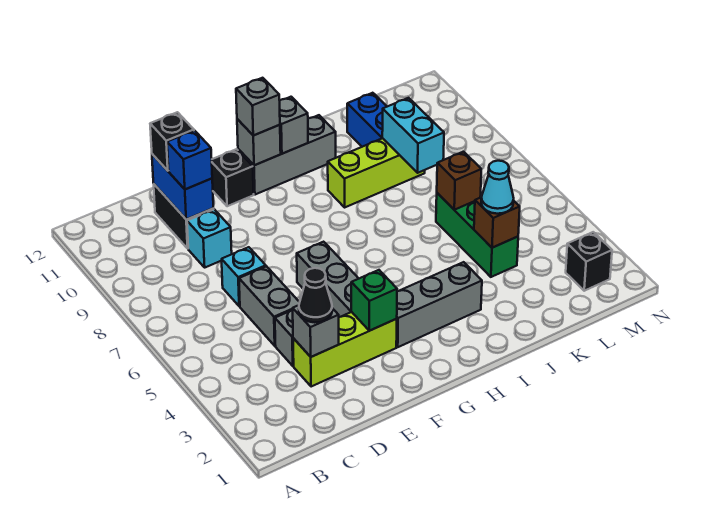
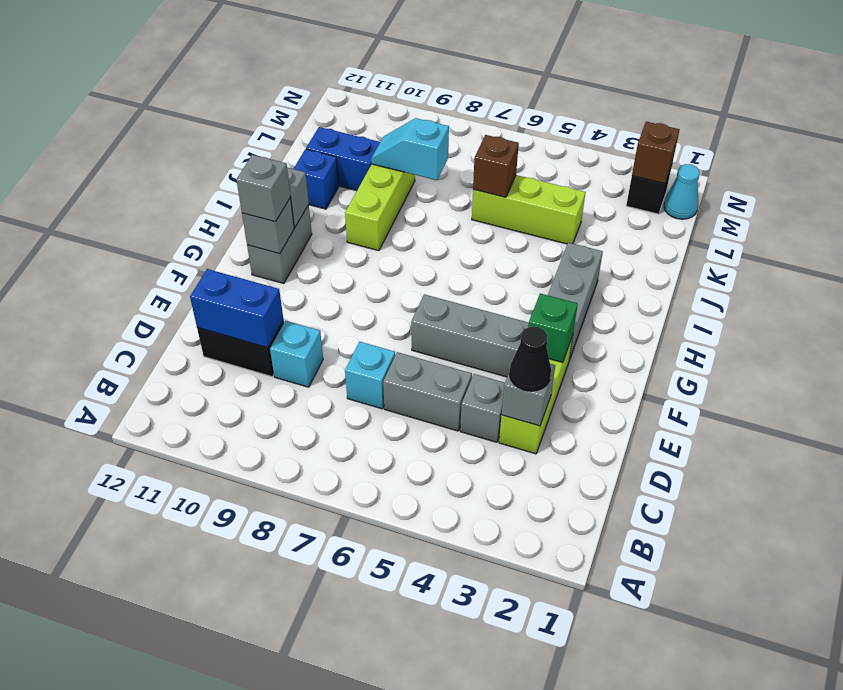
blue brick D10 level 3 -> blue brick J11 level 1
black brick D11 level 3 -> none
black brick F11 level 1 -> none
grey brick G11:I11 level 1 -> grey brick G11:H11 level 1
green brick K4:K6 level 1 -> lime brick K4:K6 level 1
brown brick K4 level 2 -> brown brick M2 level 2
cyan cone K4 level 3 -> cyan cone M1 level 1
cyan brick K8:K9 level 2 -> cyan slope K8:K9 level 2 top 8

